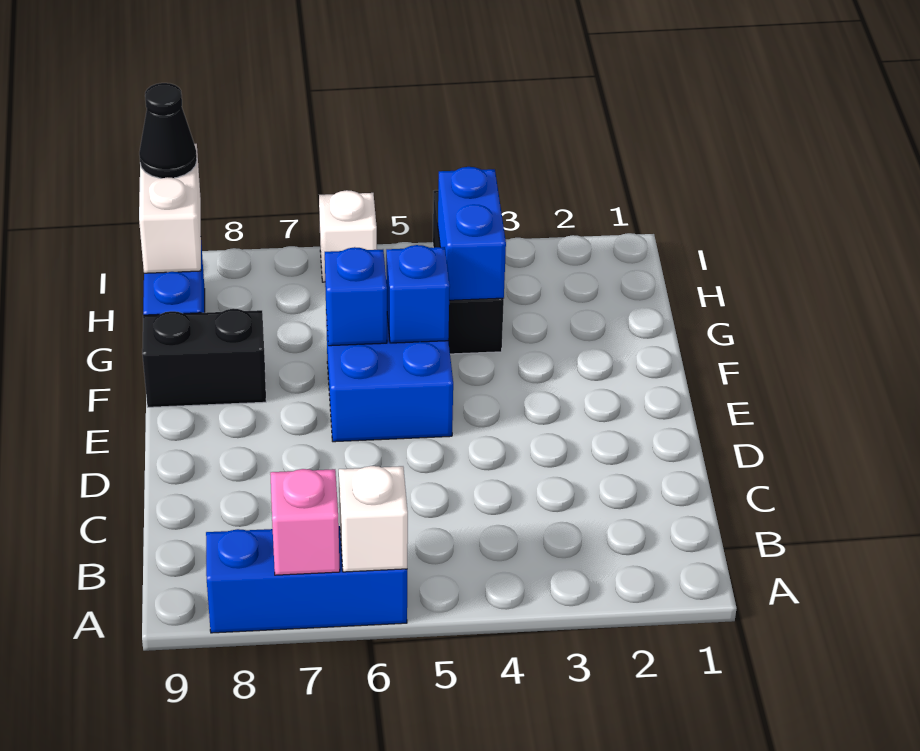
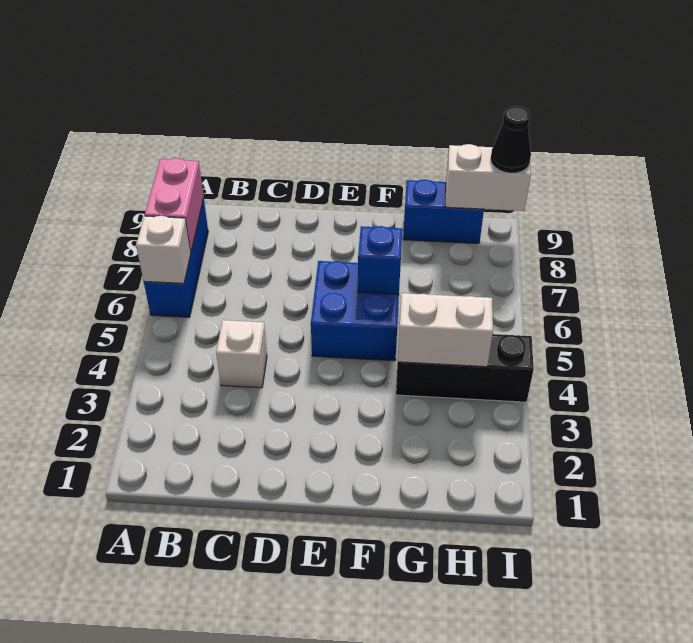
pink brick A7 level 2 -> pink brick A7:A8 level 2
blue brick F5 level 2 -> none
black brick F8:F9 level 1 -> none
blue brick G4:H4 level 2 -> white brick G4:H4 level 2
white brick I6 level 1 -> white brick C4 level 1

